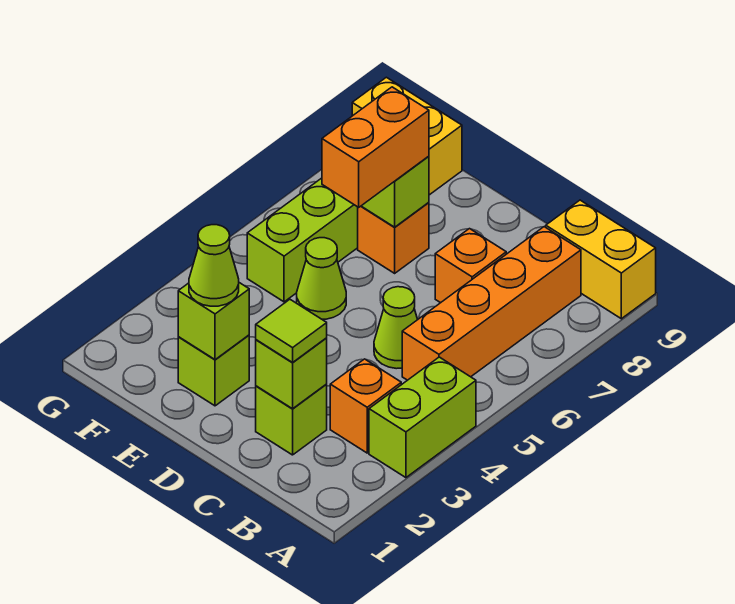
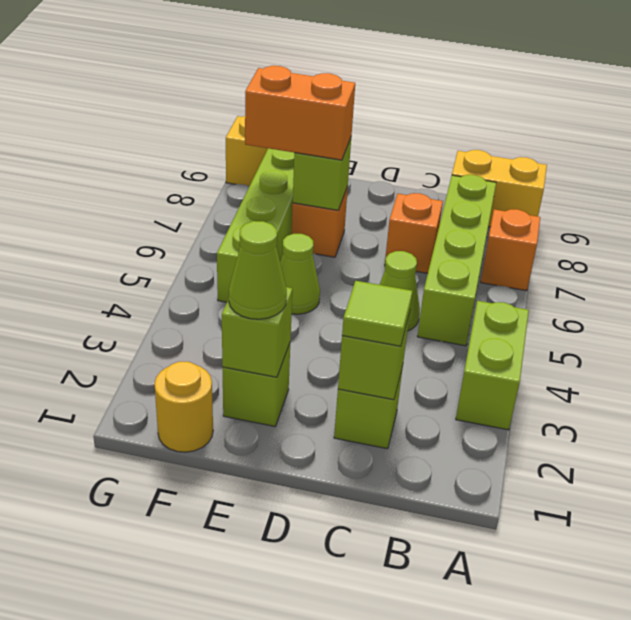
orange brick B3 level 1 -> orange brick A7 level 1
orange brick B5:B8 level 1 -> lime brick B5:B8 level 1
orange brick E6:E7 level 3 -> orange brick E7:F7 level 3
none -> yellow round brick F1 level 1

